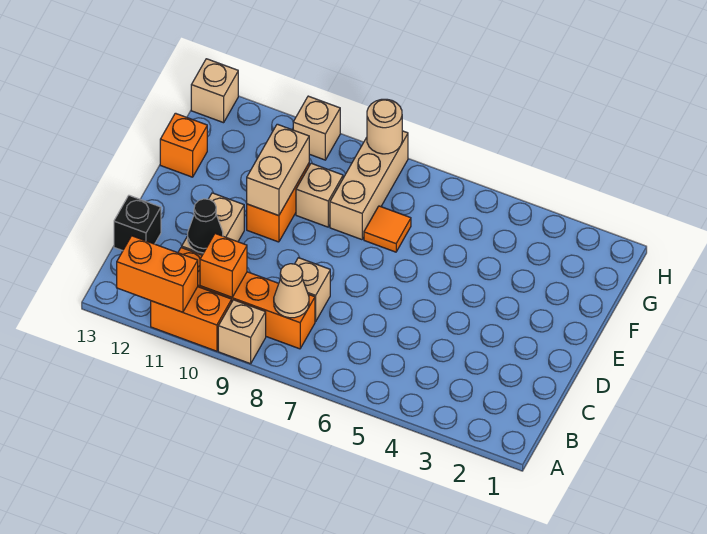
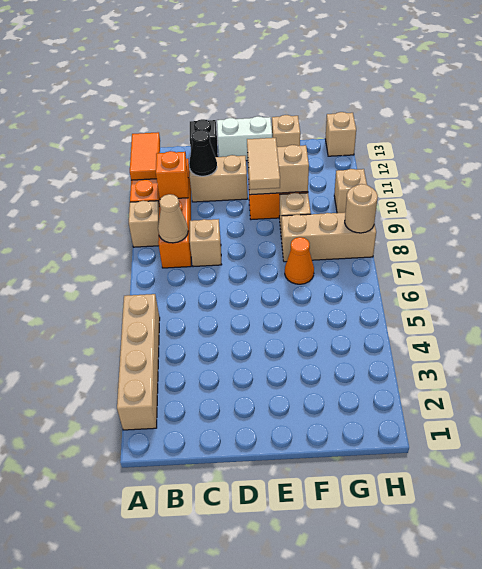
none -> tan brick A2:A5 level 1
orange brick A11:A12 level 2 -> orange tile A11:A12 level 2
none -> white brick D13:E13 level 1
none -> tan tile E9:E10 level 3
orange tile F7 level 1 -> orange cone F7 level 1
orange brick F13 level 1 -> tan brick F13 level 1

